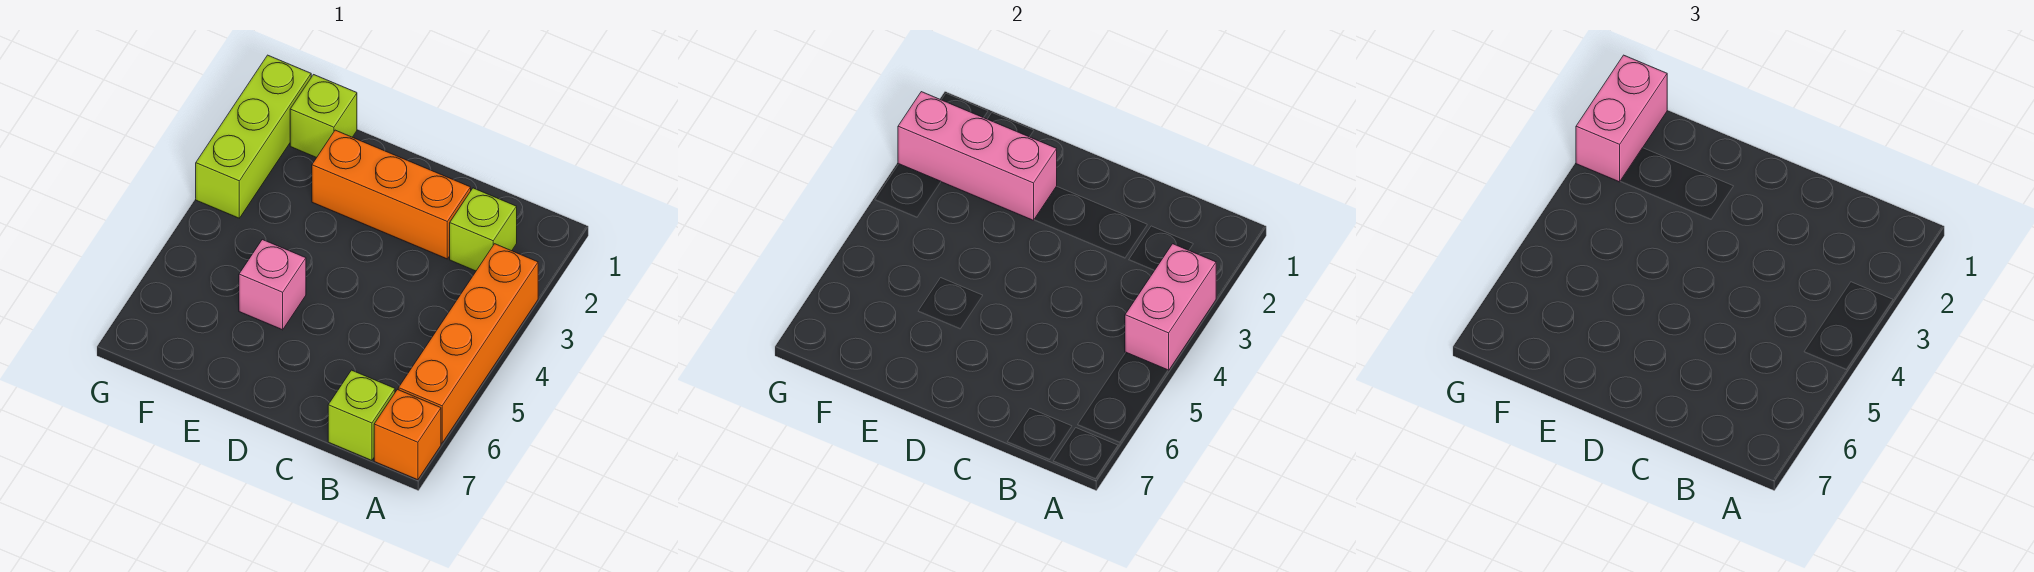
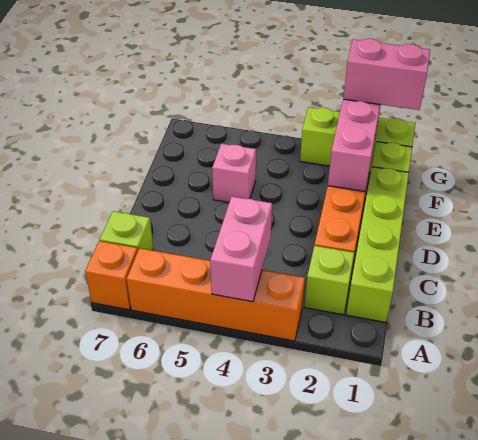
pink brick A3:A4 level 2 -> pink brick A4:B4 level 2
none -> lime brick B1:E1 level 1

